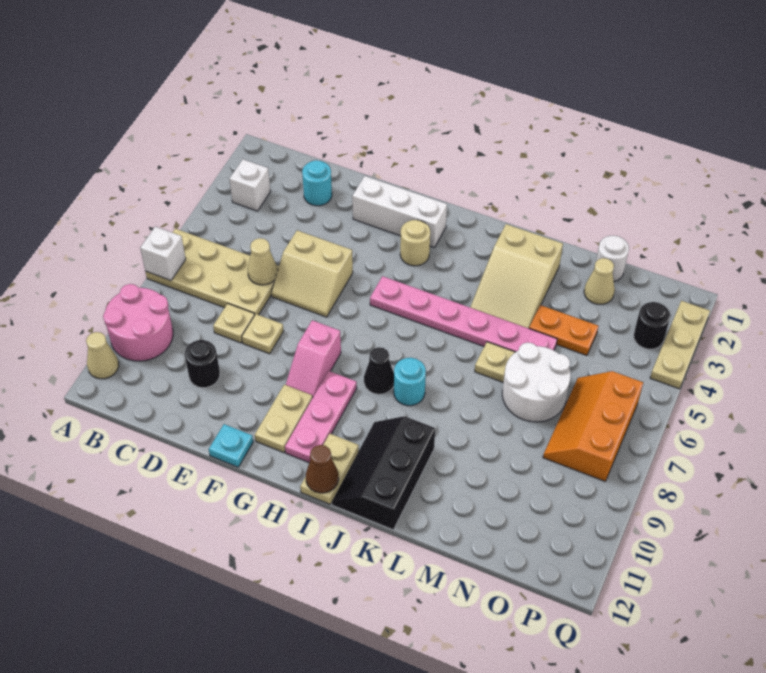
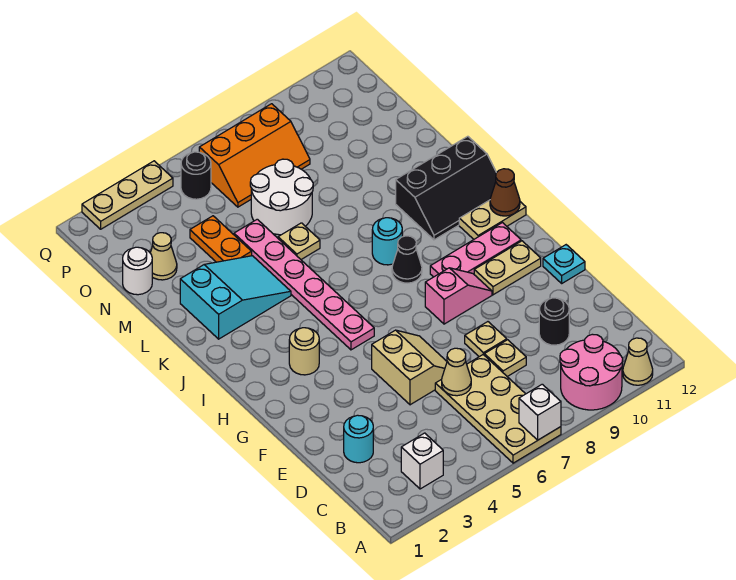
white brick F2:H2 level 1 -> none
tan slope K2:L4 level 1 top 2 -> cyan slope K2:L4 level 1 top 2
black round brick P3 level 1 -> black round brick P5 level 1

